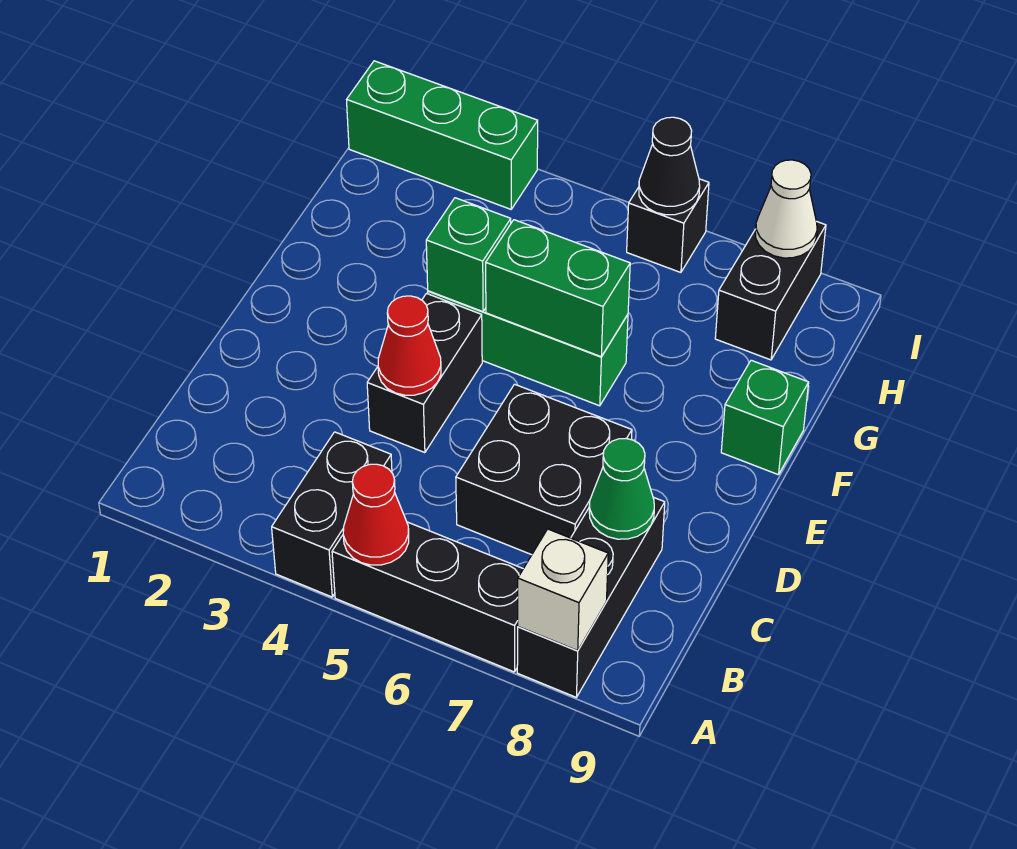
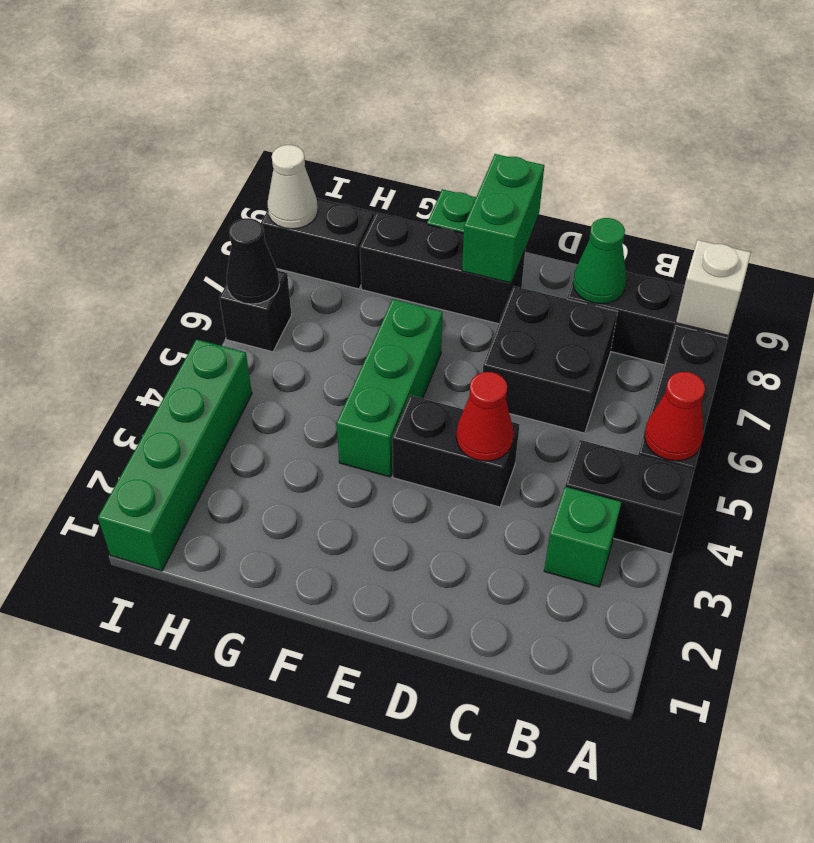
none -> black brick E8:G8 level 1
green brick F4 level 2 -> green brick B3 level 1
green brick F5:F6 level 2 -> green brick E8:E9 level 2
green brick I1:I3 level 1 -> green brick I1:I4 level 1

